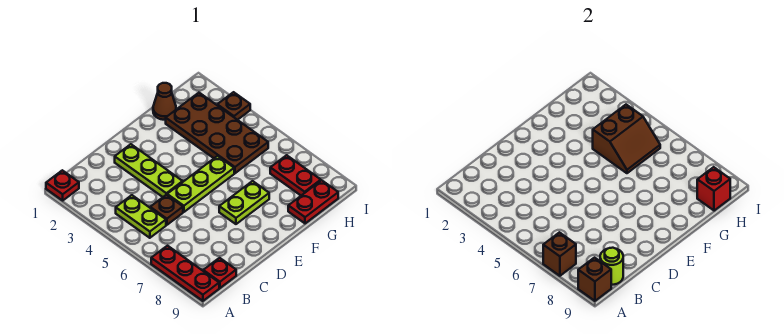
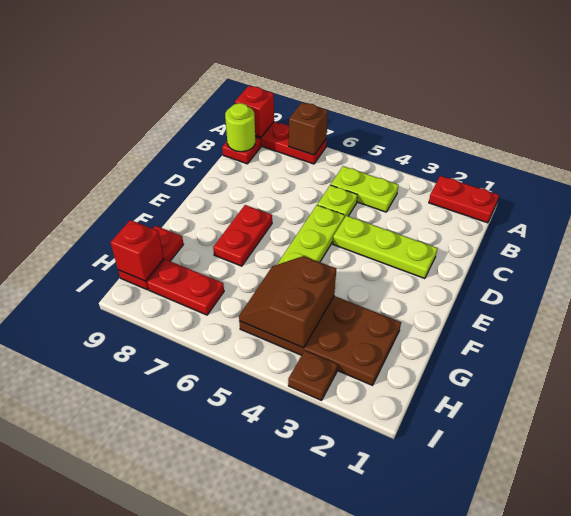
red plate A1 level 1 -> red plate A1:A2 level 1
brown brick A9 level 2 -> red brick A9 level 2
brown plate C5 level 1 -> lime plate C5 level 1
lime plate E7:F7 level 1 -> red plate E7:F7 level 1
brown cone G1 level 1 -> none

